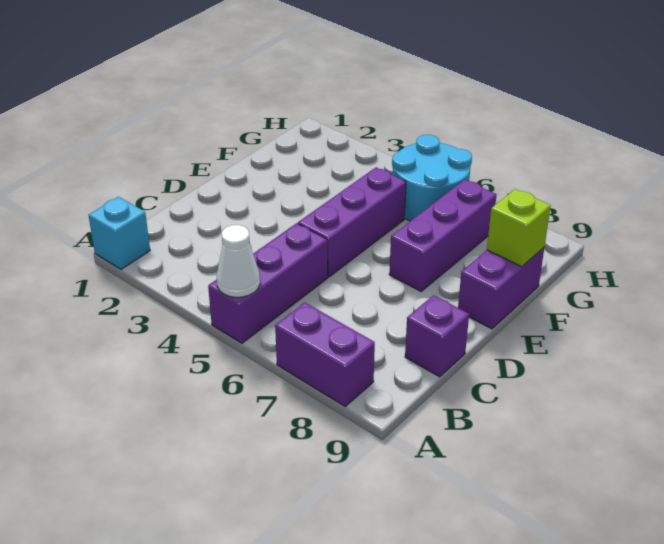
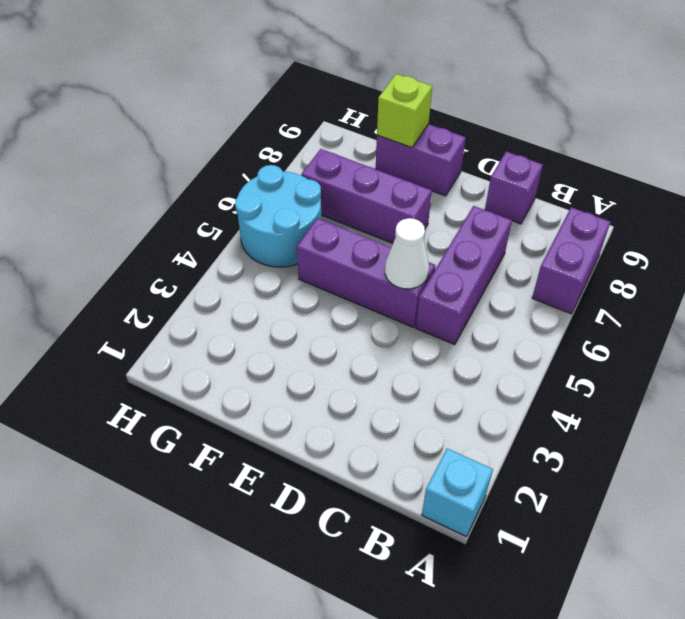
purple brick A5:C5 level 1 -> purple brick C5:C7 level 1
white cone A5 level 2 -> white cone D5 level 2

